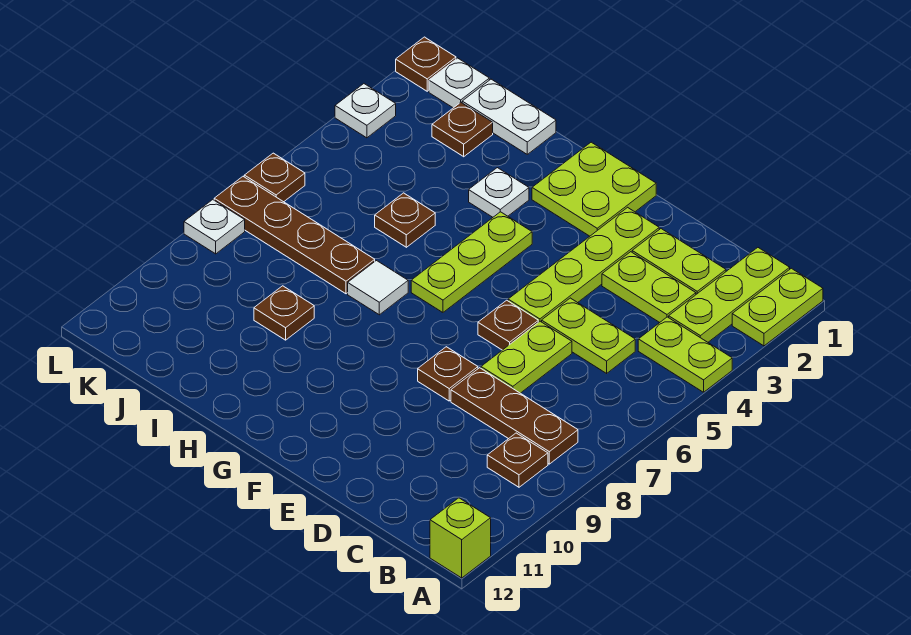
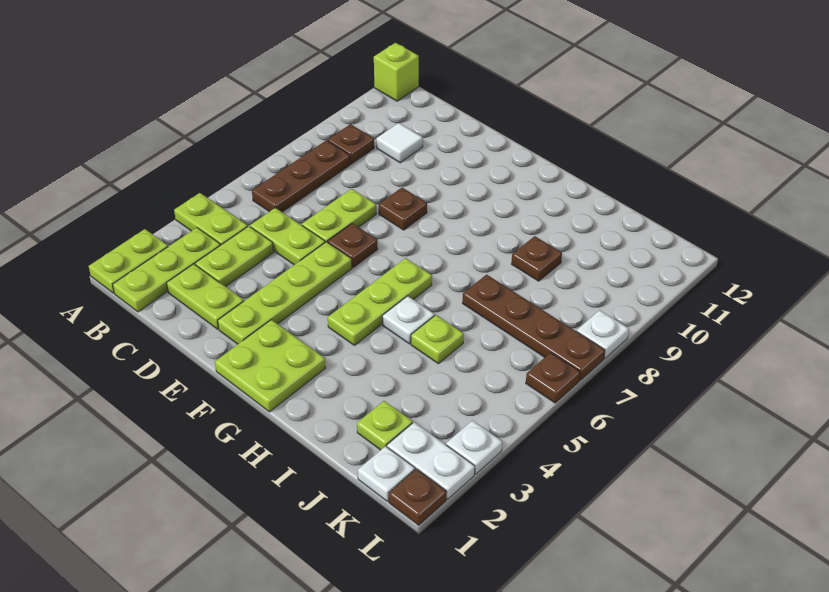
brown plate B8:D8 level 1 -> brown plate B6:B8 level 1
lime plate C3:D3 level 1 -> lime plate C3:C4 level 1
white plate H3 level 1 -> white plate H5 level 1
white tile H7 level 1 -> white tile C10 level 1
white plate I1:J1 level 1 -> white plate K2:L2 level 1
brown plate I5 level 1 -> lime plate I5 level 1
brown plate J2 level 1 -> lime plate J2 level 1

